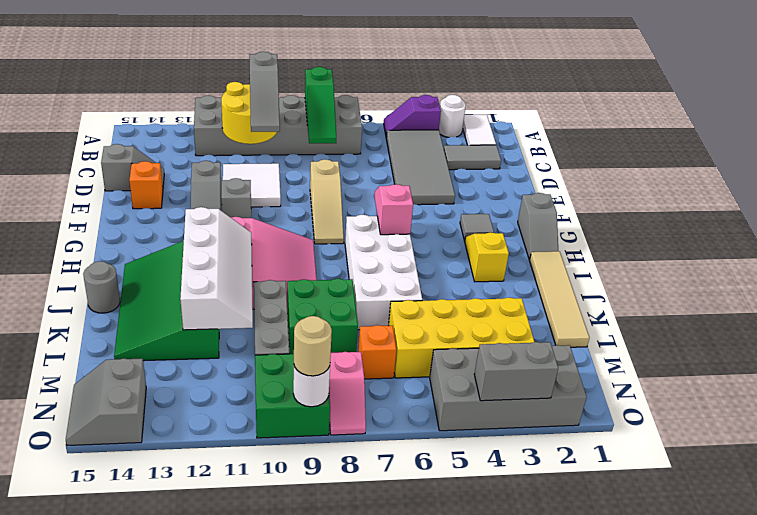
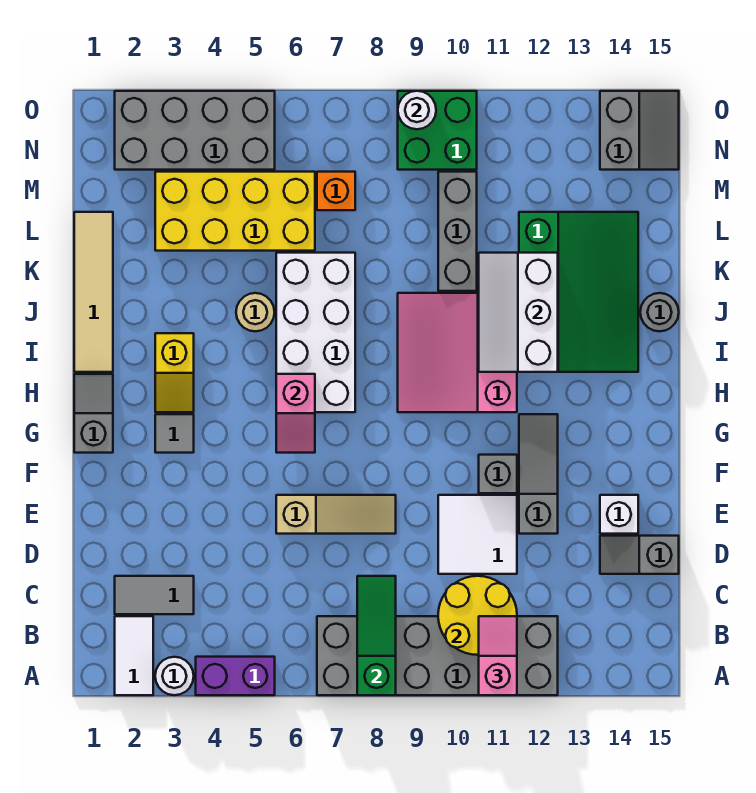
purple slope A4:A5 level 1 top 4 -> purple brick A4:A5 level 1
grey tile B4:E5 level 1 -> none
grey slope B10:D10 level 3 top B -> none
tan slope E8:G8 level 1 top E -> tan slope E6:E8 level 1 top 6
orange brick E14 level 1 -> white brick E14 level 1
white slope I11:L12 level 2 top 12 -> white slope I11:K12 level 2 top 12
green brick K8:L9 level 1 -> none
pink slope N8:O8 level 1 top N -> pink slope A11:B11 level 3 top A
grey brick O3:O4 level 2 -> none
tan round brick O9 level 3 -> tan round brick J5 level 1

